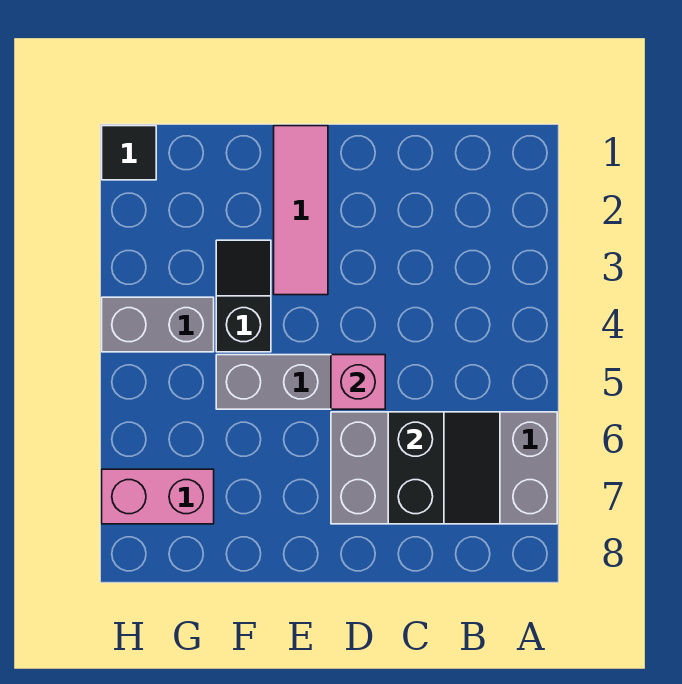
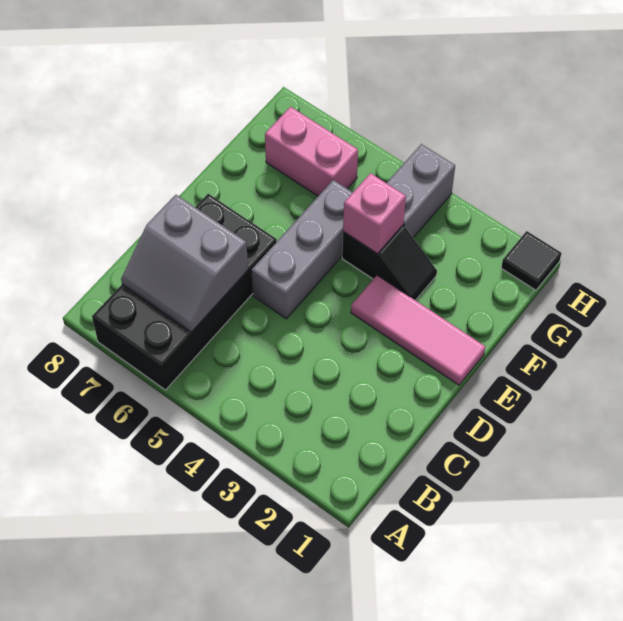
grey brick A6:D7 level 1 -> black brick A6:D7 level 1
black slope B6:C7 level 2 top C -> grey slope B6:C7 level 2 top C
pink brick D5 level 2 -> pink brick F4 level 2
pink brick G7:H7 level 1 -> pink brick G6:G7 level 1

